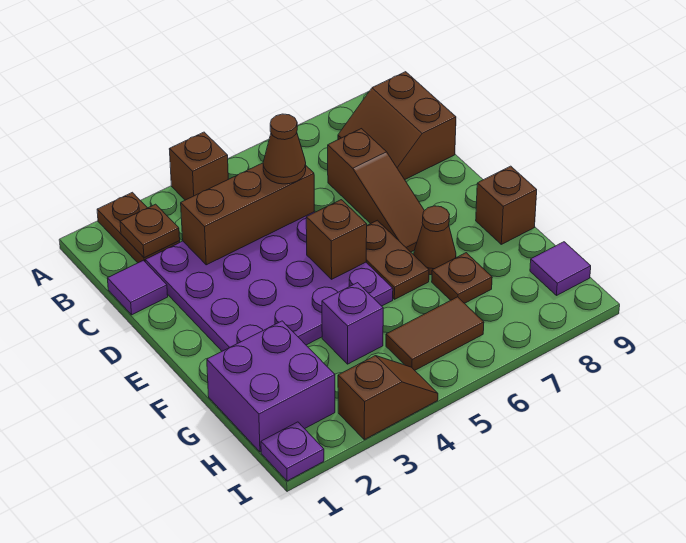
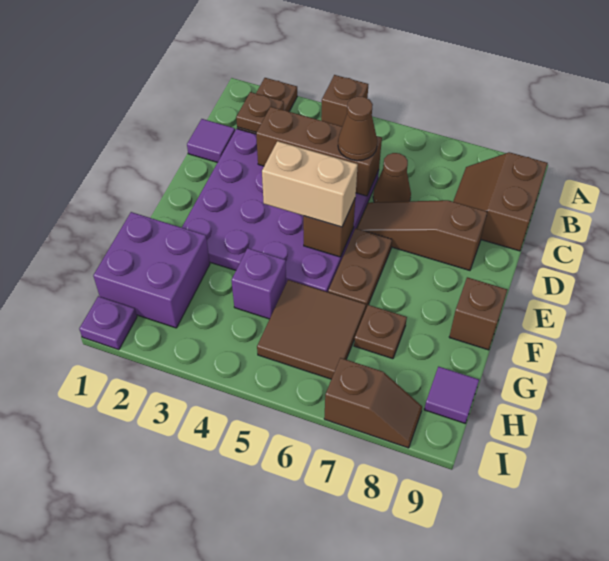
brown slope C7:E7 level 1 top C -> brown slope D6:D8 level 1 top 8
none -> tan brick E4:E5 level 3
brown cone F7 level 1 -> brown cone C6 level 1
brown tile H5:H6 level 1 -> brown tile G5:H6 level 1
brown slope I3:I4 level 1 top 3 -> brown slope I7:I8 level 1 top 7

